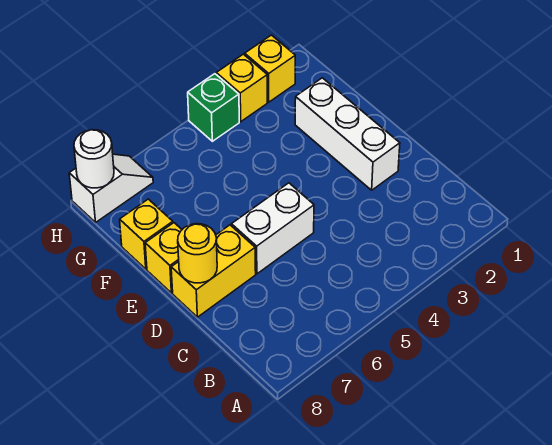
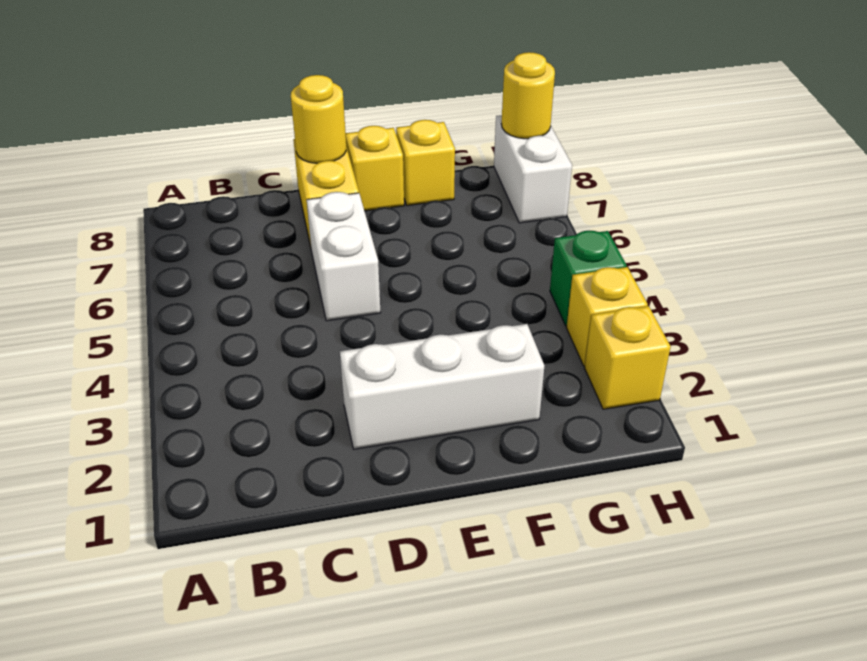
white slope H7:H8 level 1 top 8 -> white brick H7:H8 level 1
white round brick H8 level 2 -> yellow round brick H8 level 2

